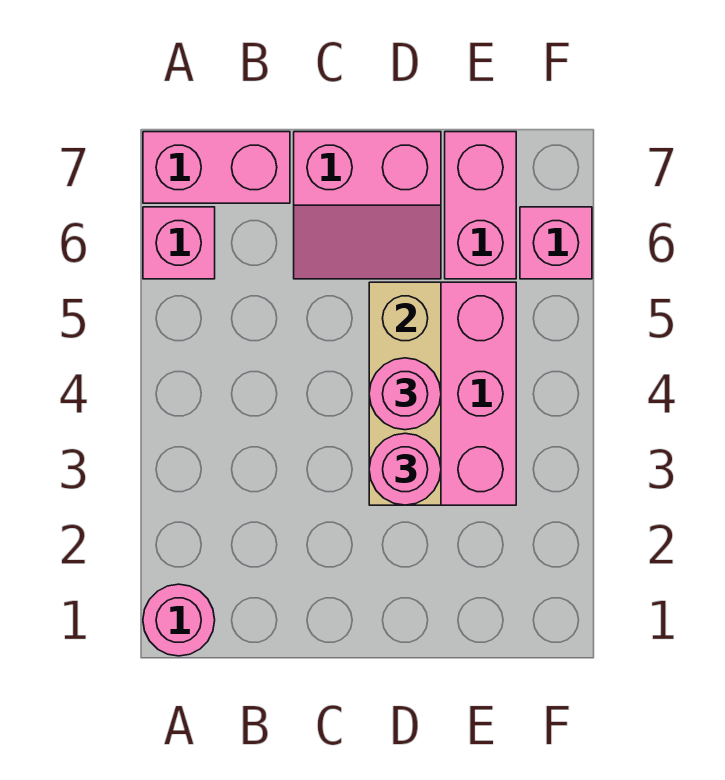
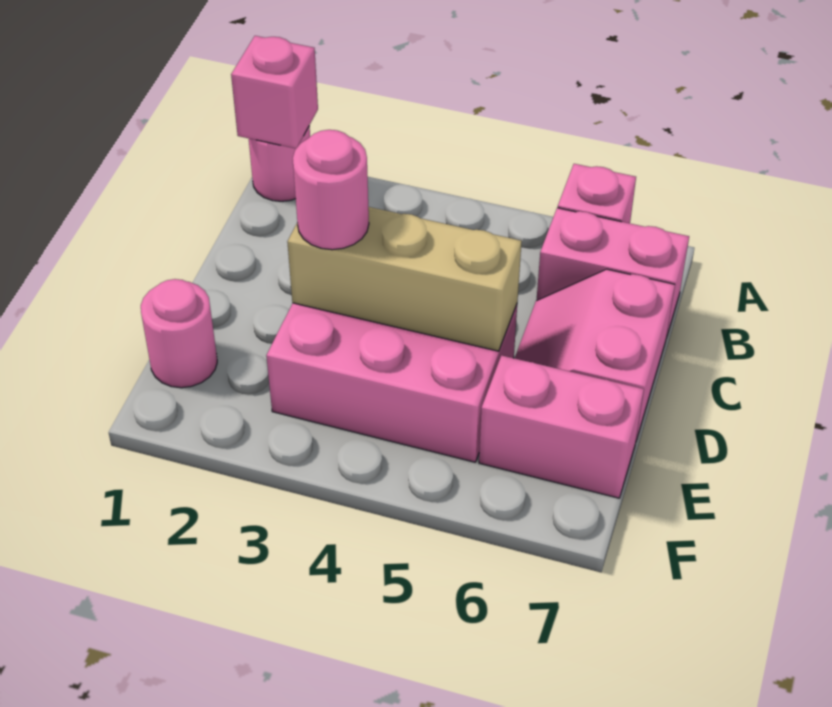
pink brick A7:B7 level 1 -> pink brick B6:B7 level 1
pink round brick D4 level 3 -> pink round brick E1 level 1
pink brick F6 level 1 -> pink brick A1 level 2

